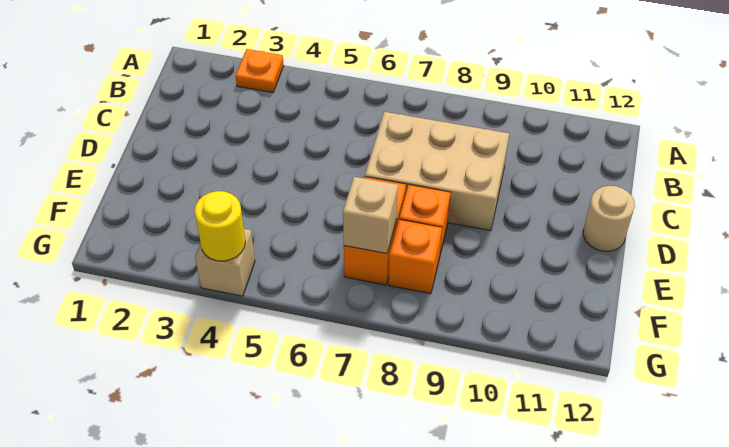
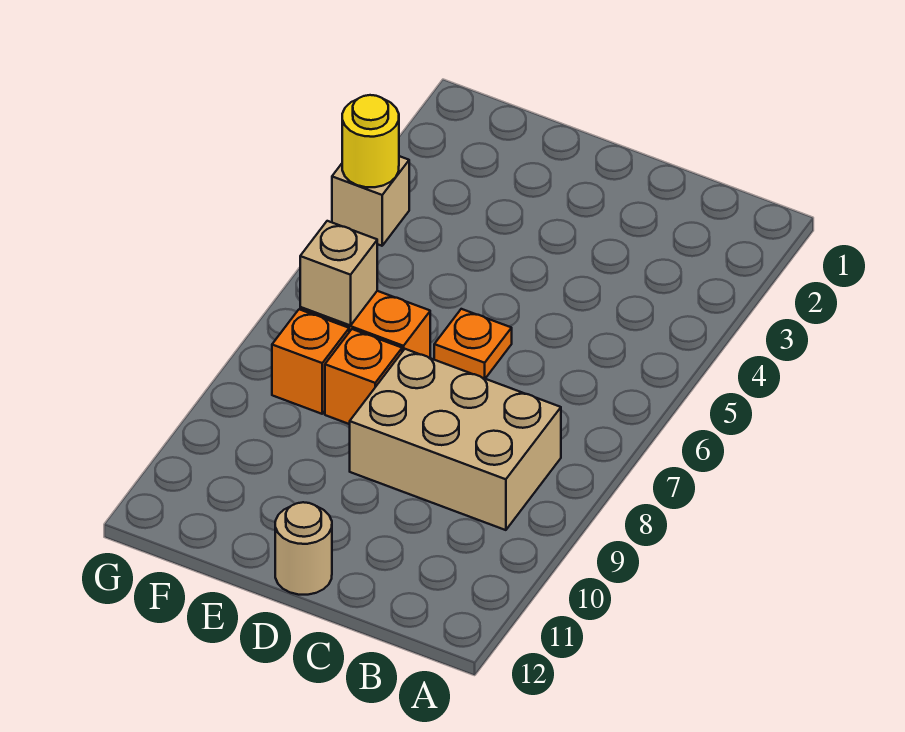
orange plate A3 level 1 -> orange plate D6 level 1
tan brick C7:D9 level 1 -> tan brick B8:D9 level 1

